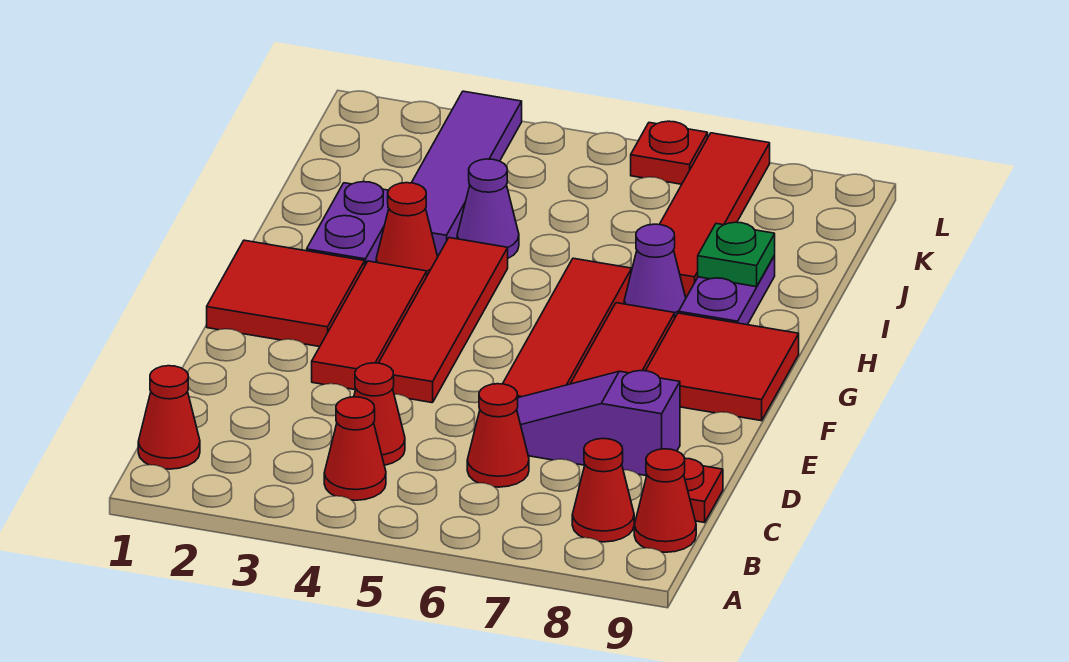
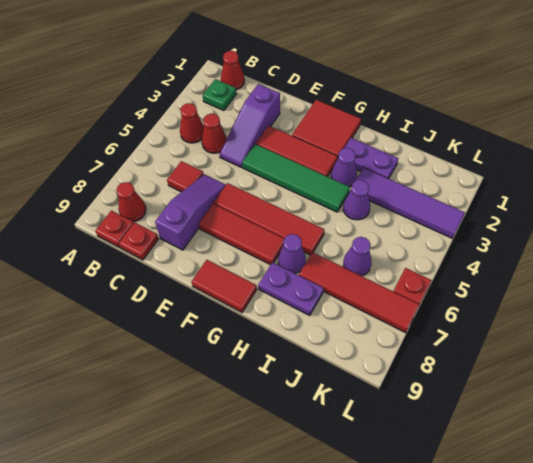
red cone B9 level 1 -> red plate B9 level 1
red cone C6 level 1 -> red tile C6 level 1
none -> purple slope D2:D4 level 1 top 2
red tile E4:H4 level 1 -> green tile E4:H4 level 1
red tile F8:G9 level 1 -> red tile F9:G9 level 1
red cone H3 level 1 -> purple cone H3 level 1
green plate I8 level 2 -> green plate B2 level 1
none -> purple cone J6 level 1

